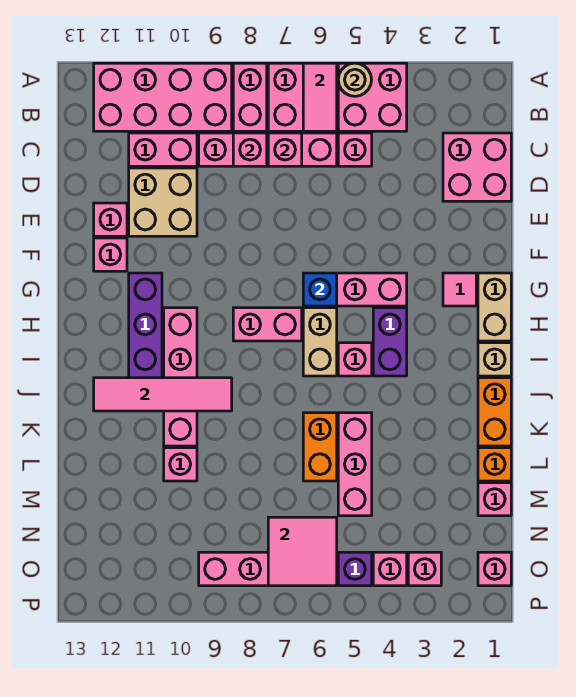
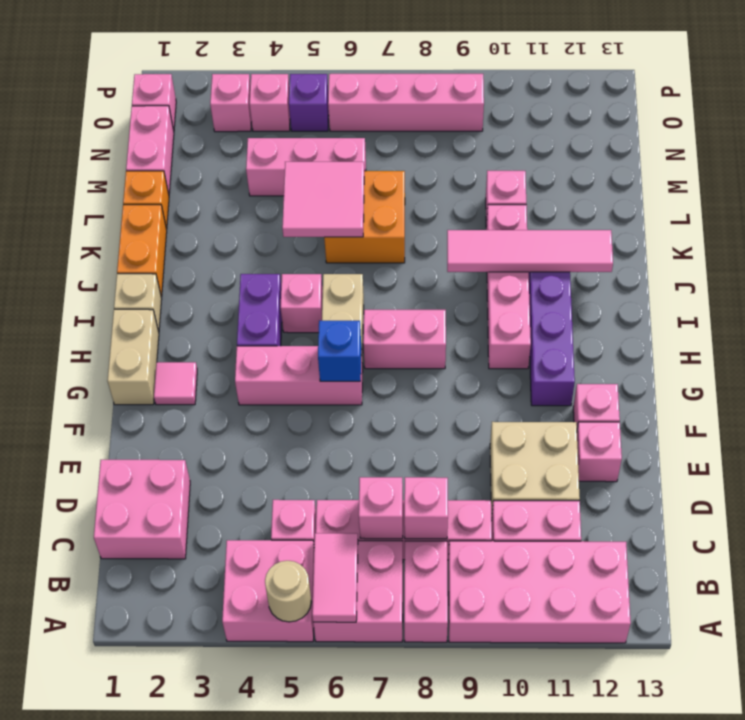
pink brick K5:M5 level 1 -> pink brick M4:M6 level 1
orange brick K6:L6 level 1 -> orange brick K6:L7 level 1
pink brick M1 level 1 -> pink brick M1:N1 level 1
pink tile N6:O7 level 2 -> pink tile K5:L6 level 2

